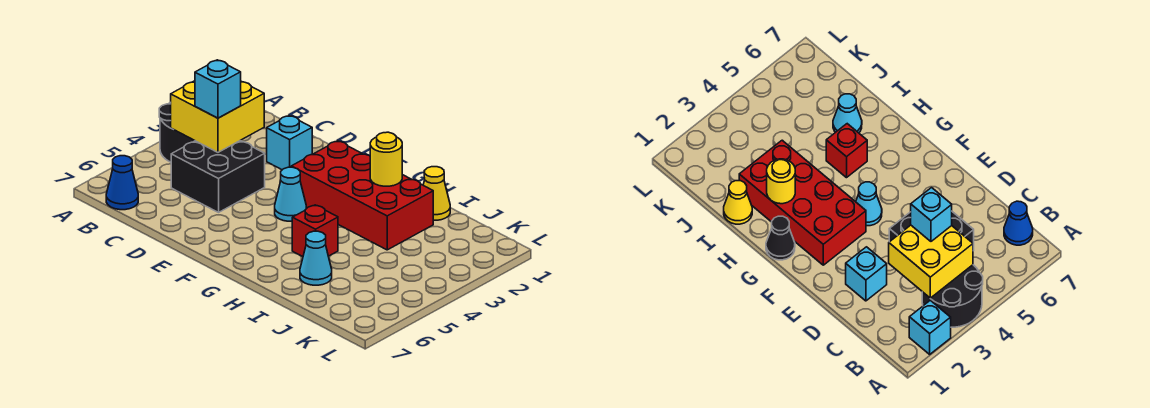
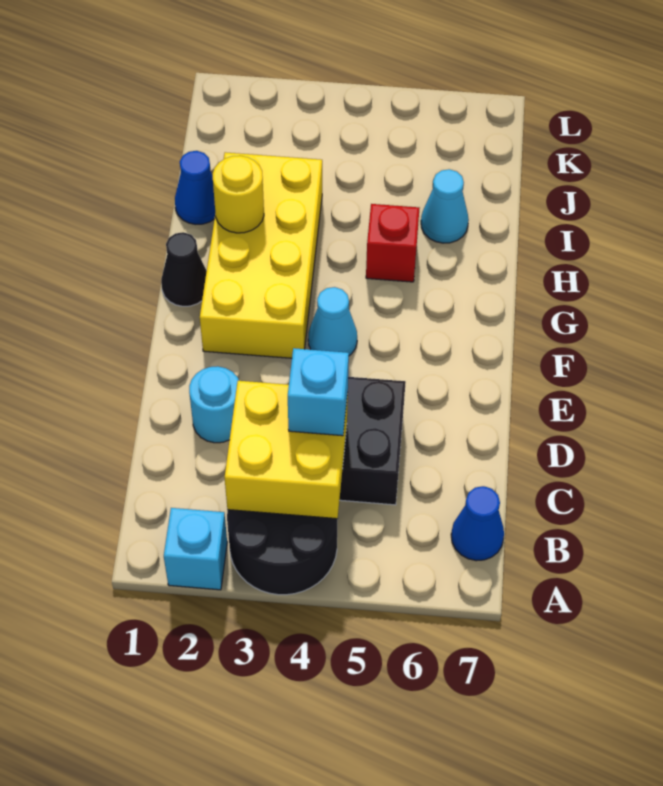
cyan brick D2 level 1 -> cyan round brick D2 level 1
red brick F2:I3 level 1 -> yellow brick F2:I3 level 1
yellow cone I1 level 1 -> blue cone I1 level 1

